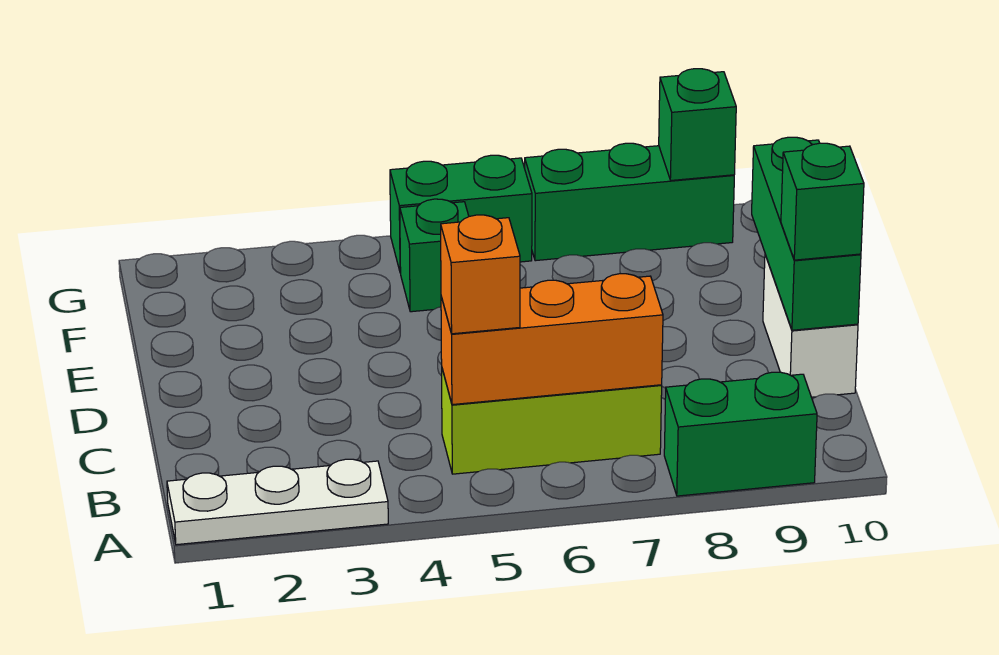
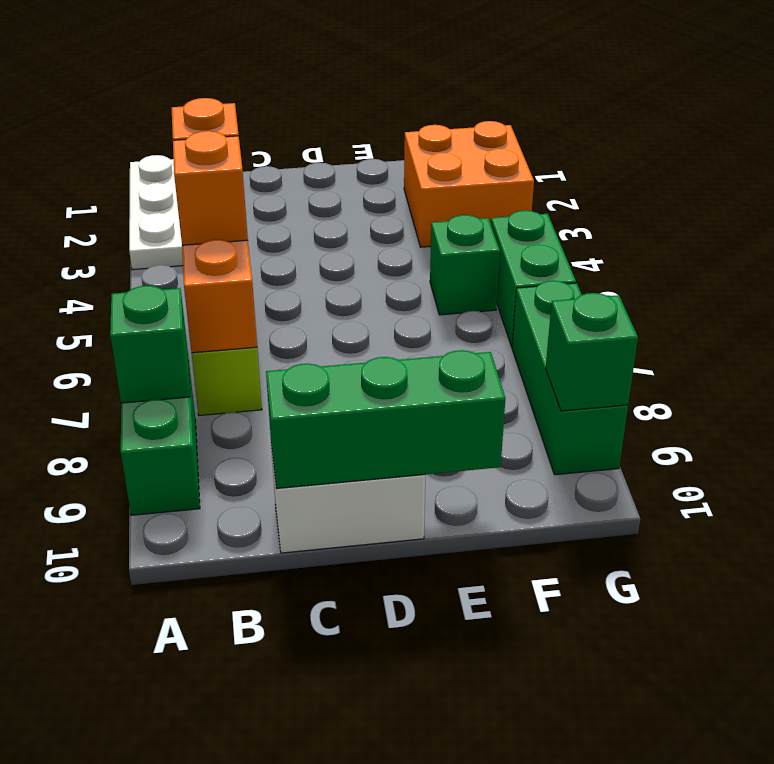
none -> orange brick B6 level 3
green brick C10 level 3 -> green brick A8 level 2
none -> orange brick F2:G3 level 1

